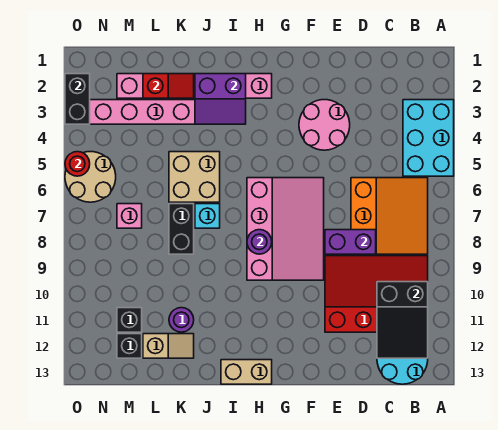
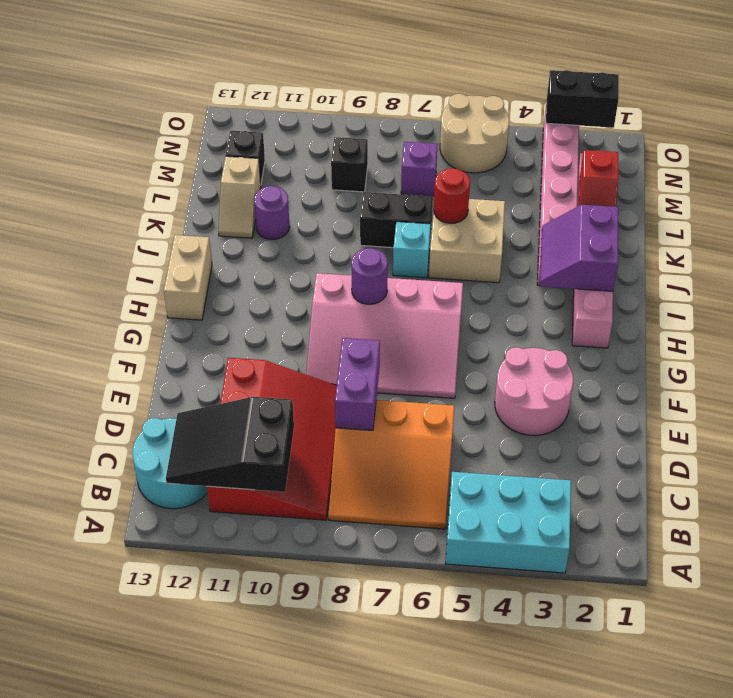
pink brick M7 level 1 -> purple brick M7 level 1
black brick M11 level 1 -> black brick M9 level 1
red round brick O5 level 2 -> red round brick K6 level 2

